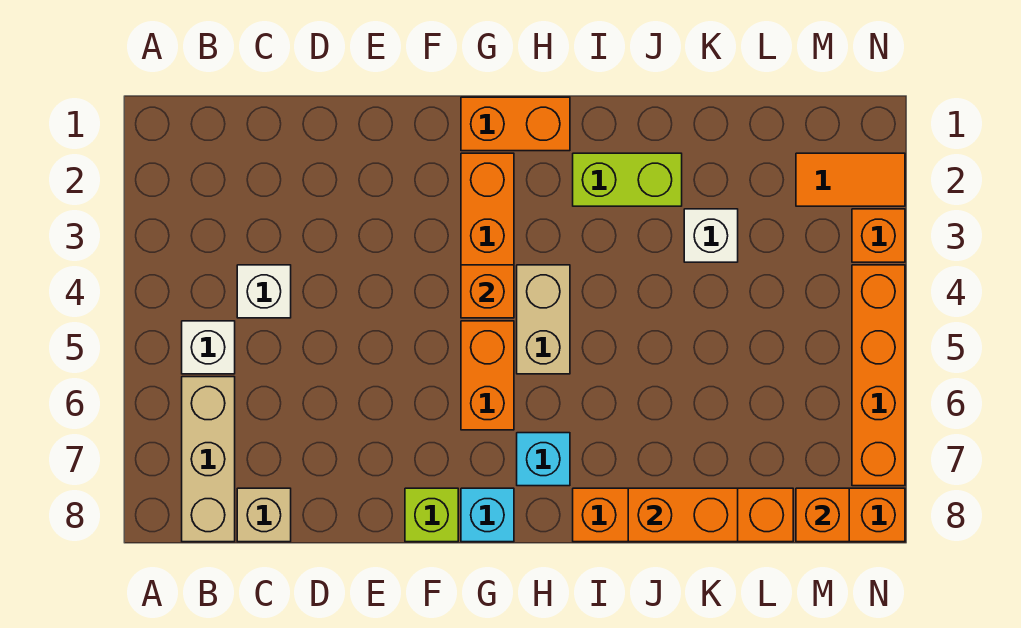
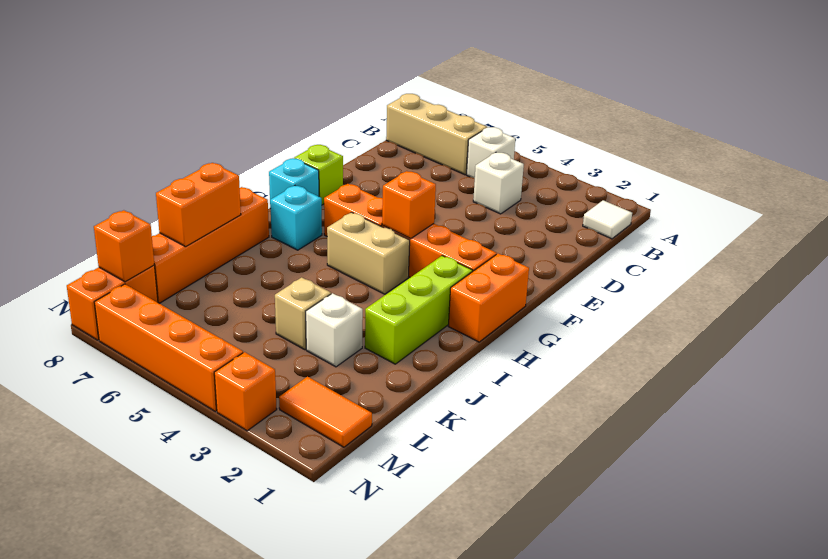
none -> white tile B1 level 1
tan brick C8 level 1 -> tan brick K4 level 1
lime brick I2:J2 level 1 -> lime brick H2:J2 level 1
orange tile M2:N2 level 1 -> orange tile M1:M2 level 1

